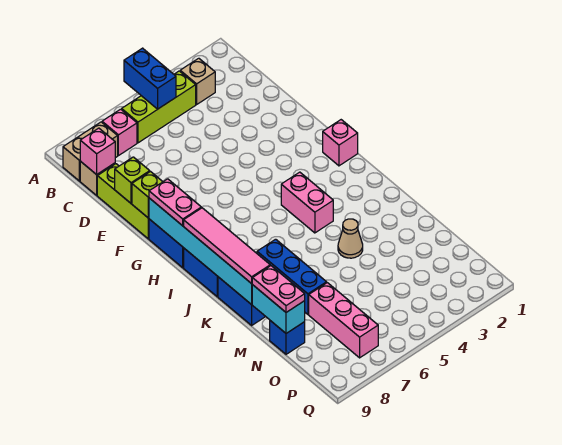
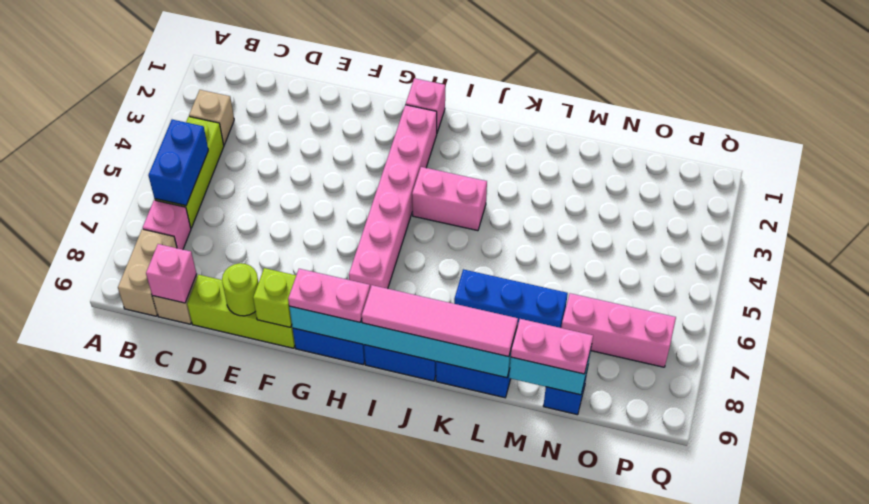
blue brick A5:B5 level 2 -> blue brick B5:B6 level 2
lime brick E9 level 2 -> lime round brick E9 level 2
none -> pink brick H2:H7 level 1
tan cone L4 level 1 -> none

